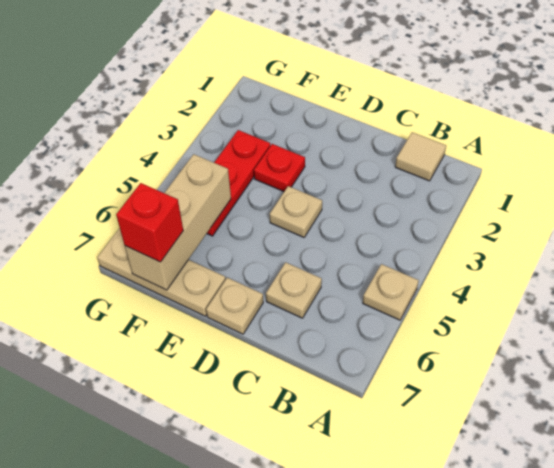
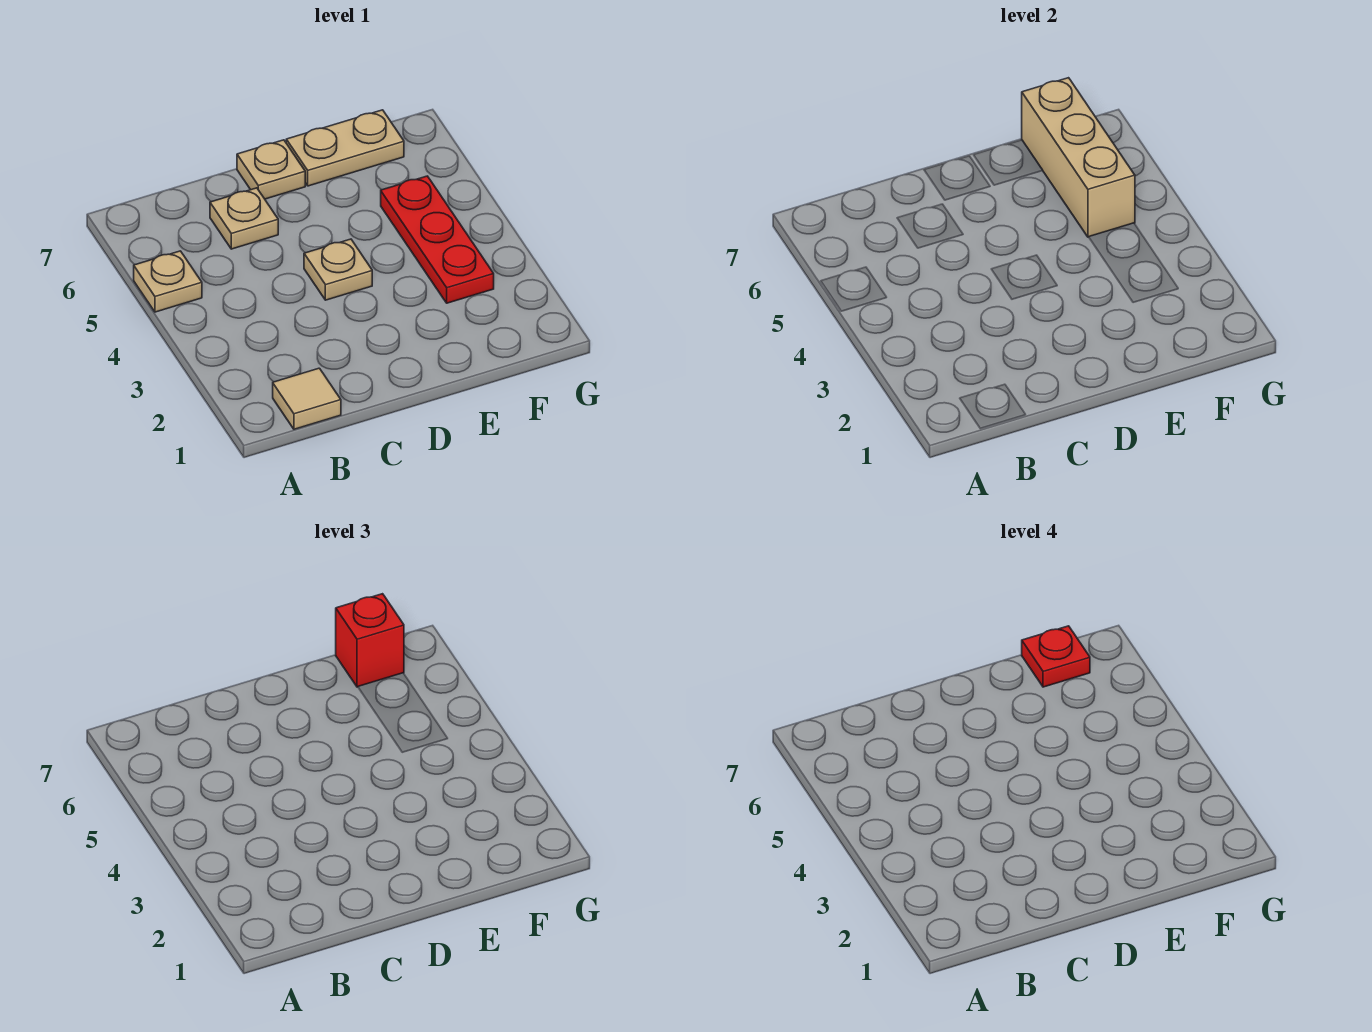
red plate E3 level 1 -> red plate F7 level 4
tan plate E7:G7 level 1 -> tan plate E7:F7 level 1

